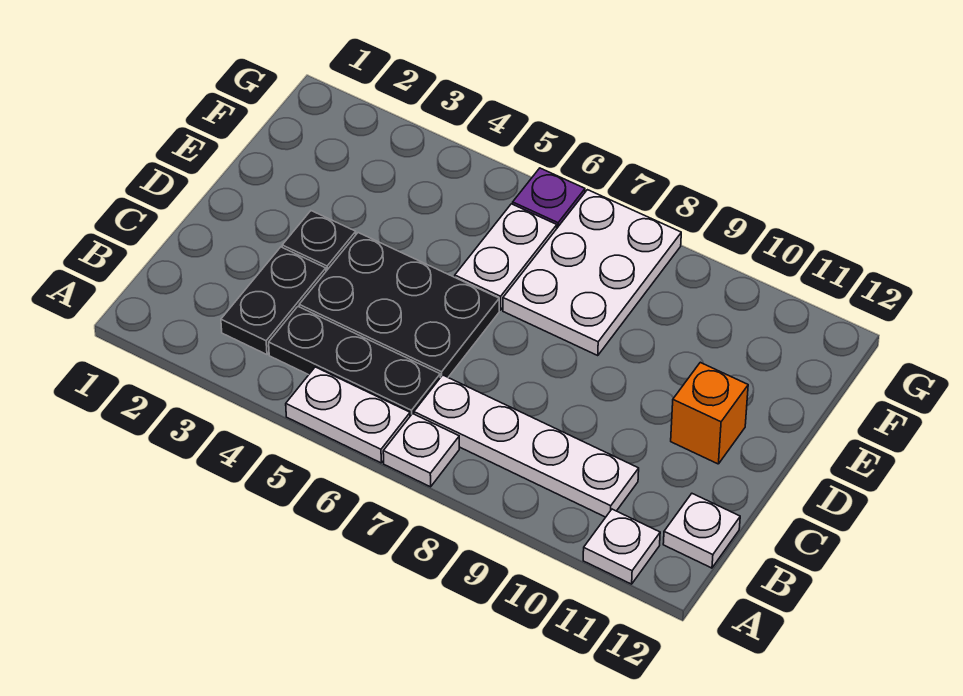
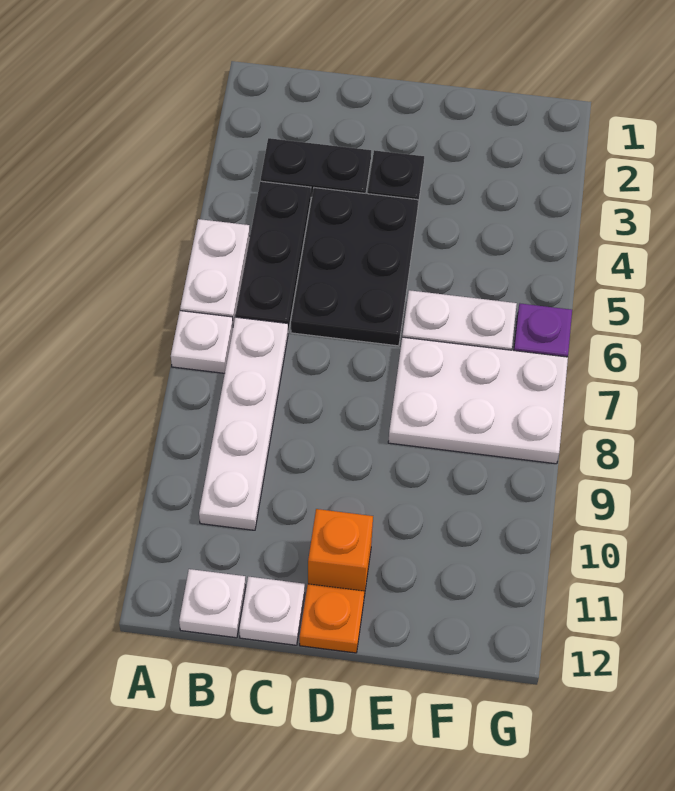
white plate A11 level 1 -> white plate C12 level 1
none -> orange plate D12 level 1

